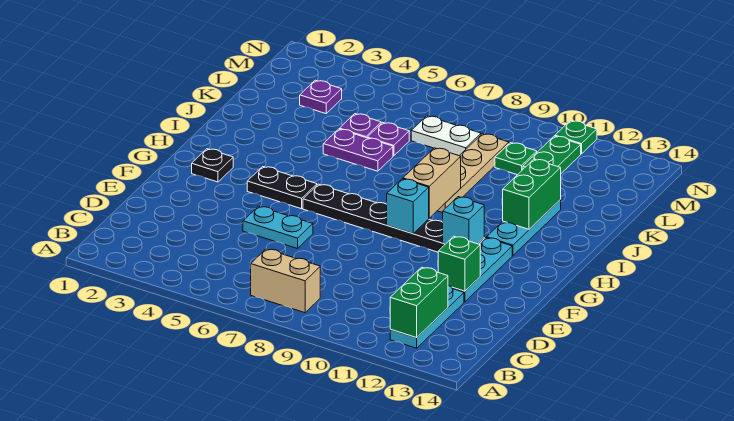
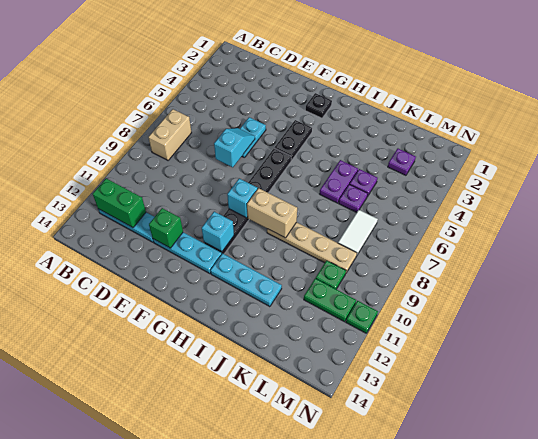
none -> cyan slope E6:E7 level 2 top 7
green brick I12:J12 level 2 -> none
white plate L7:L8 level 1 -> white tile L7:L8 level 1

